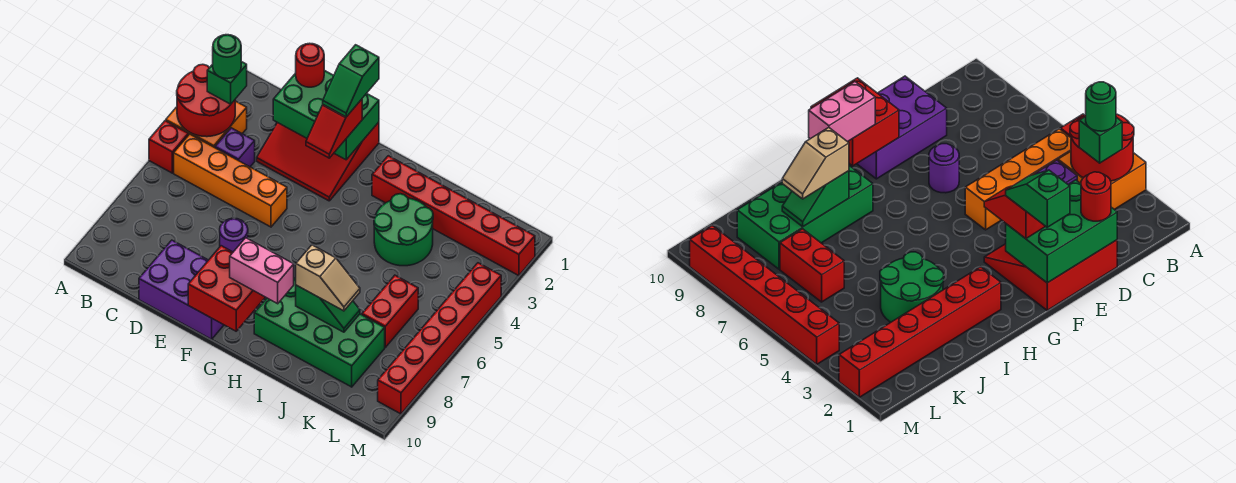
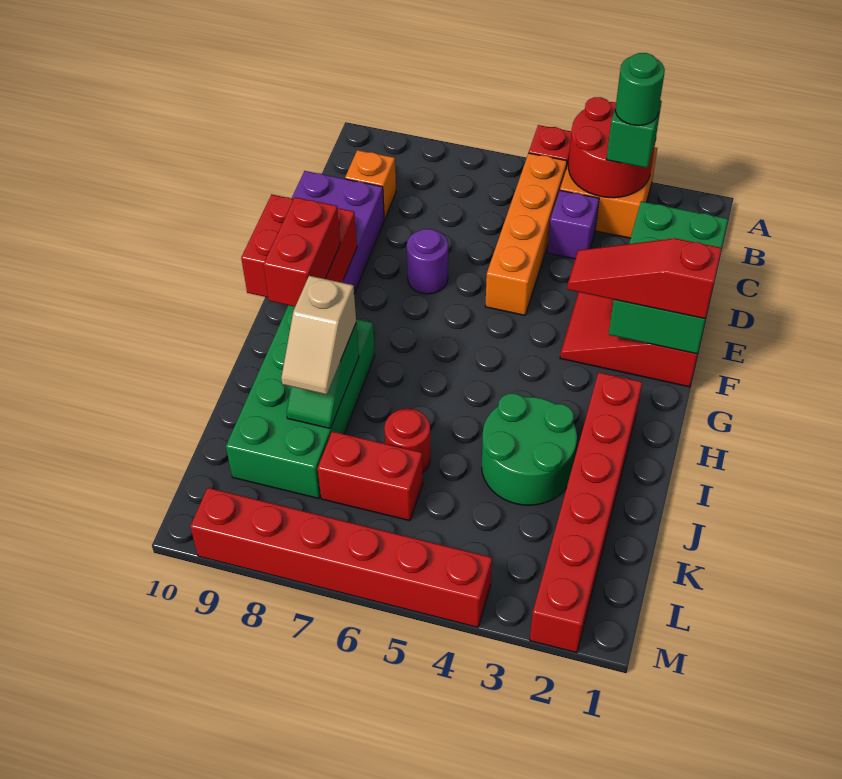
none -> orange brick C9 level 1
red round brick D1 level 3 -> red round brick J6 level 1
green slope F1:F2 level 4 top 1 -> none
red slope F2:F3 level 3 top 2 -> red slope F1:F3 level 3 top 1
pink brick G9:H9 level 3 -> red brick G9:H9 level 3

